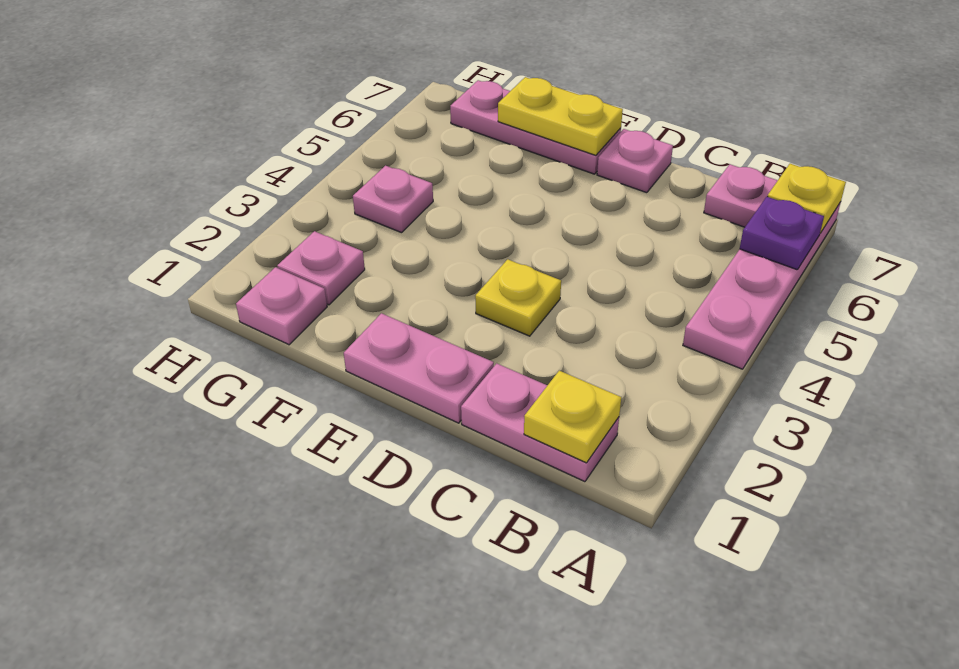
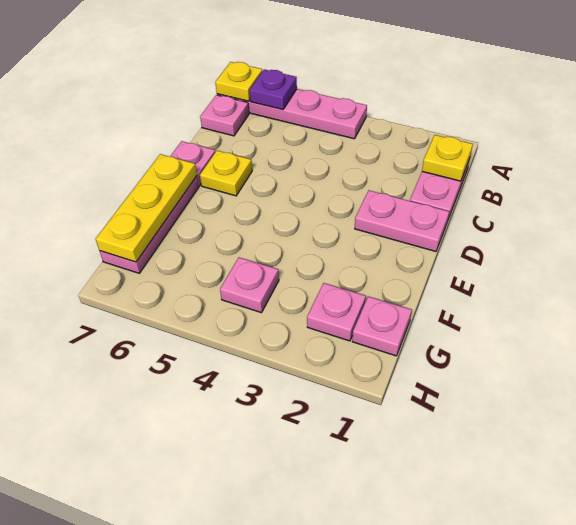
pink plate D1:E1 level 1 -> pink plate D1:D2 level 1
yellow plate D3 level 1 -> yellow plate D6 level 1
yellow plate E7:F7 level 2 -> yellow plate E7:G7 level 2

